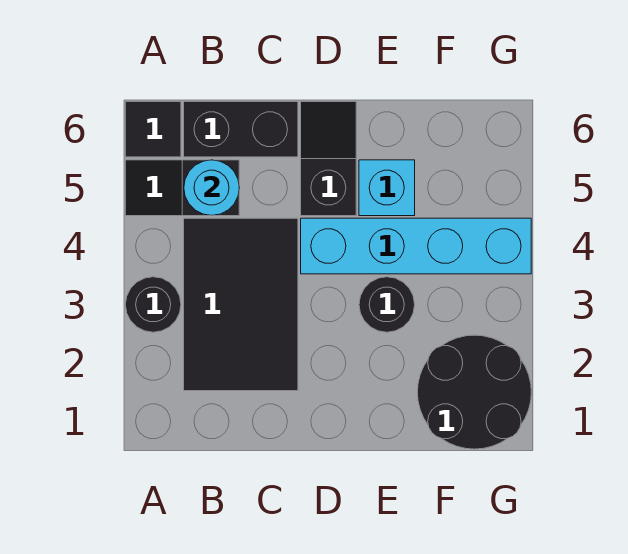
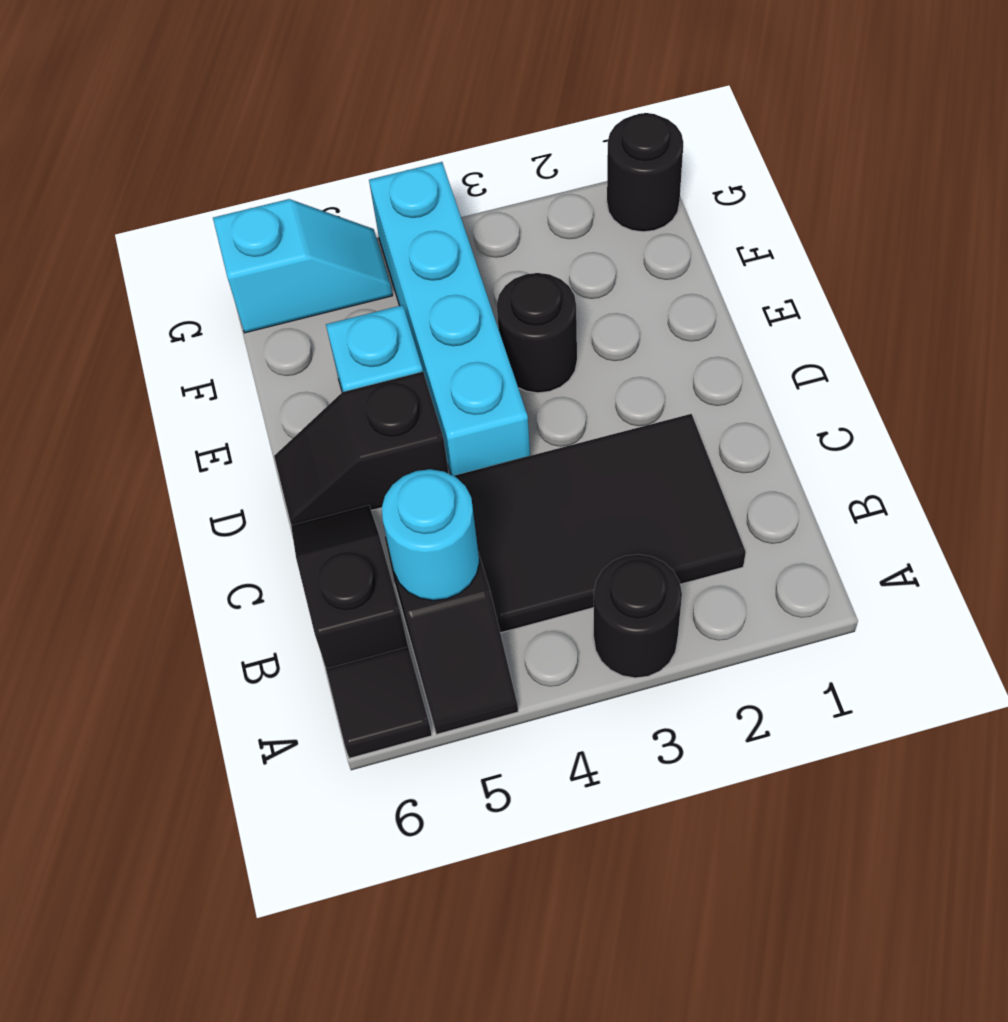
black brick B6:C6 level 1 -> black slope B6:C6 level 1 top B
black round brick F1:G2 level 1 -> black round brick G1 level 1
none -> cyan slope G5:G6 level 1 top 6

